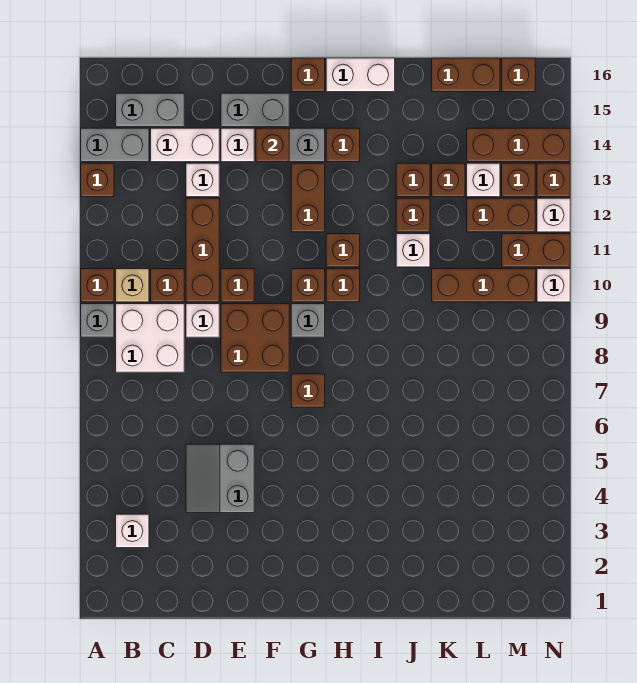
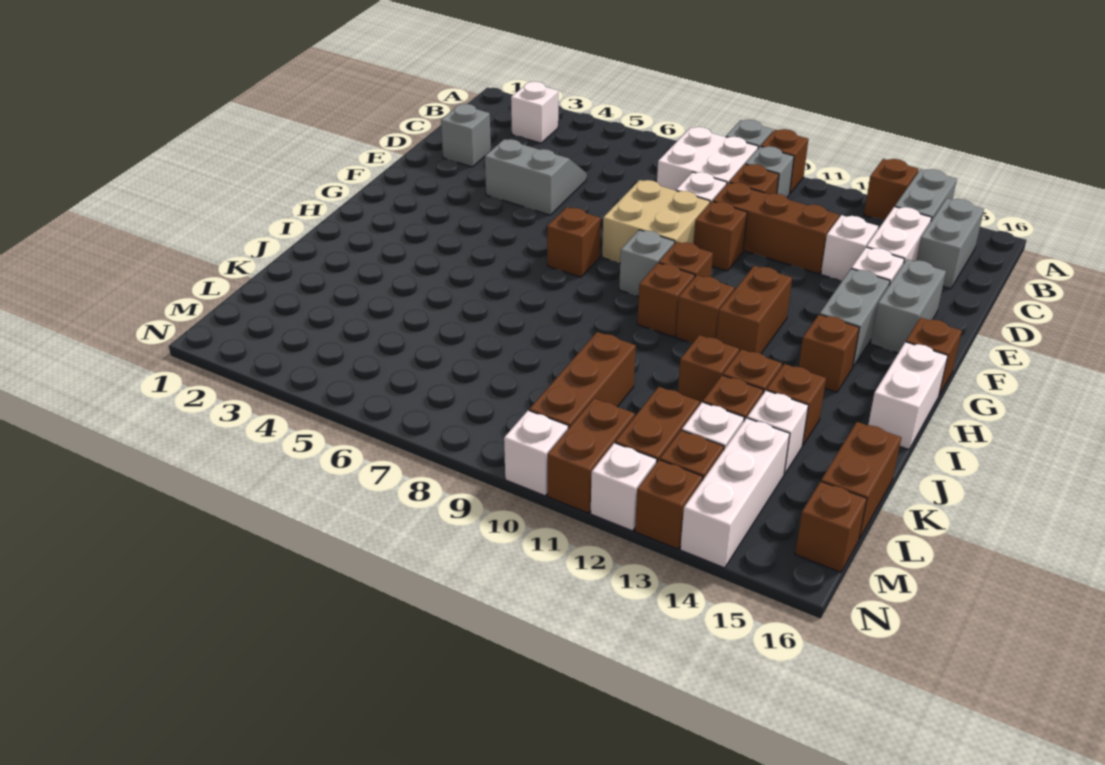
tan brick B10 level 1 -> grey brick B10 level 1
none -> grey brick D2 level 1
brown brick E8:F9 level 1 -> tan brick E8:F9 level 1
brown brick F14 level 2 -> brown brick J14 level 1
brown brick G12:G13 level 1 -> brown brick G12:H12 level 1
white brick J11 level 1 -> white brick K14 level 1
brown brick L14:N14 level 1 -> white brick L14:N14 level 1

